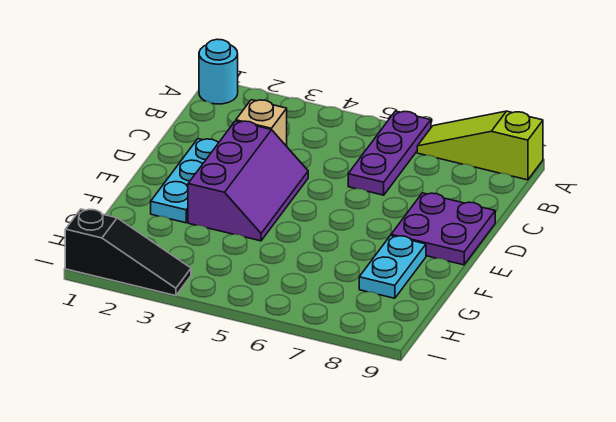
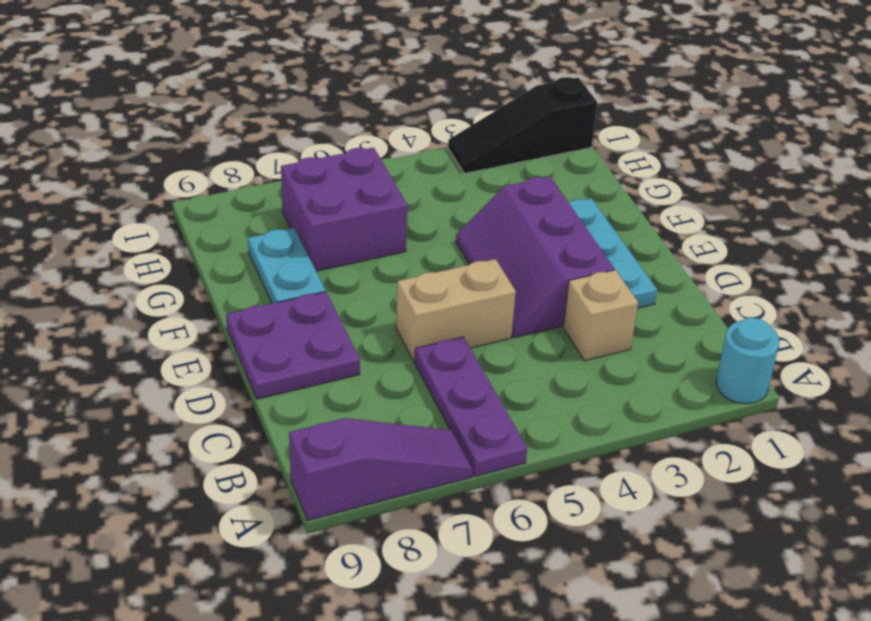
lime slope A7:A9 level 1 top 9 -> purple slope A7:A9 level 1 top 9
none -> tan brick D5:D6 level 1
none -> purple brick G6:H7 level 1

